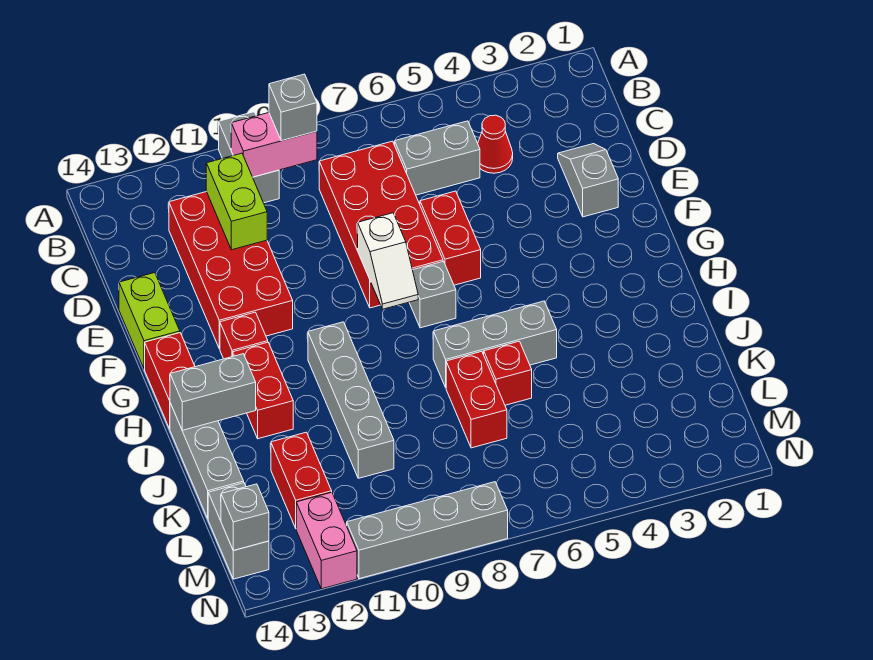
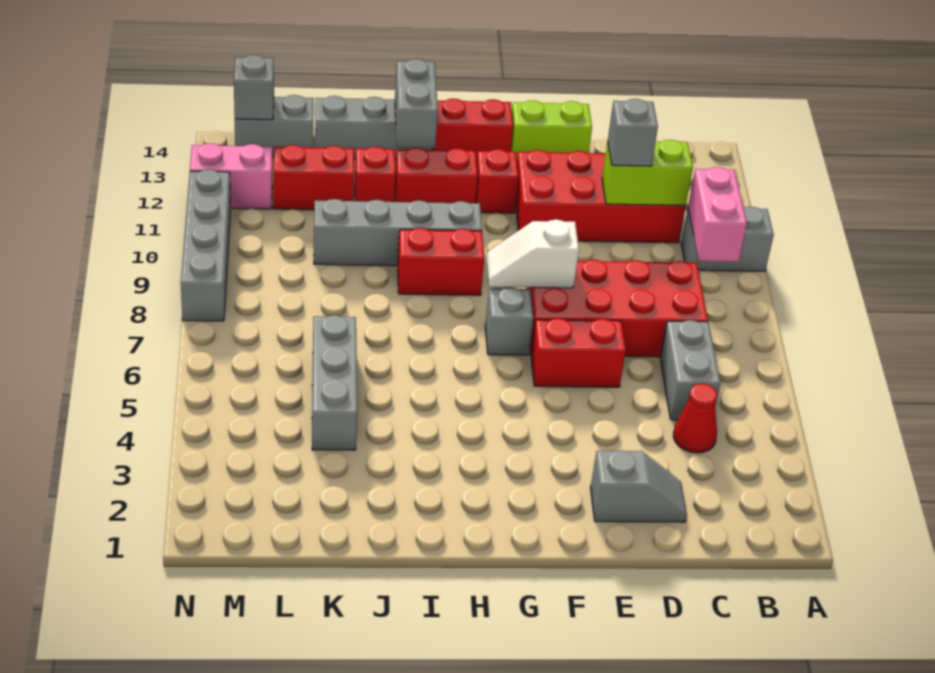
grey brick B9 level 3 -> grey brick D11 level 3
grey brick I5:I7 level 1 -> grey brick K4:K6 level 1
red brick J6 level 1 -> red brick J12 level 1
red brick J7:K7 level 1 -> red brick H9:I9 level 1

